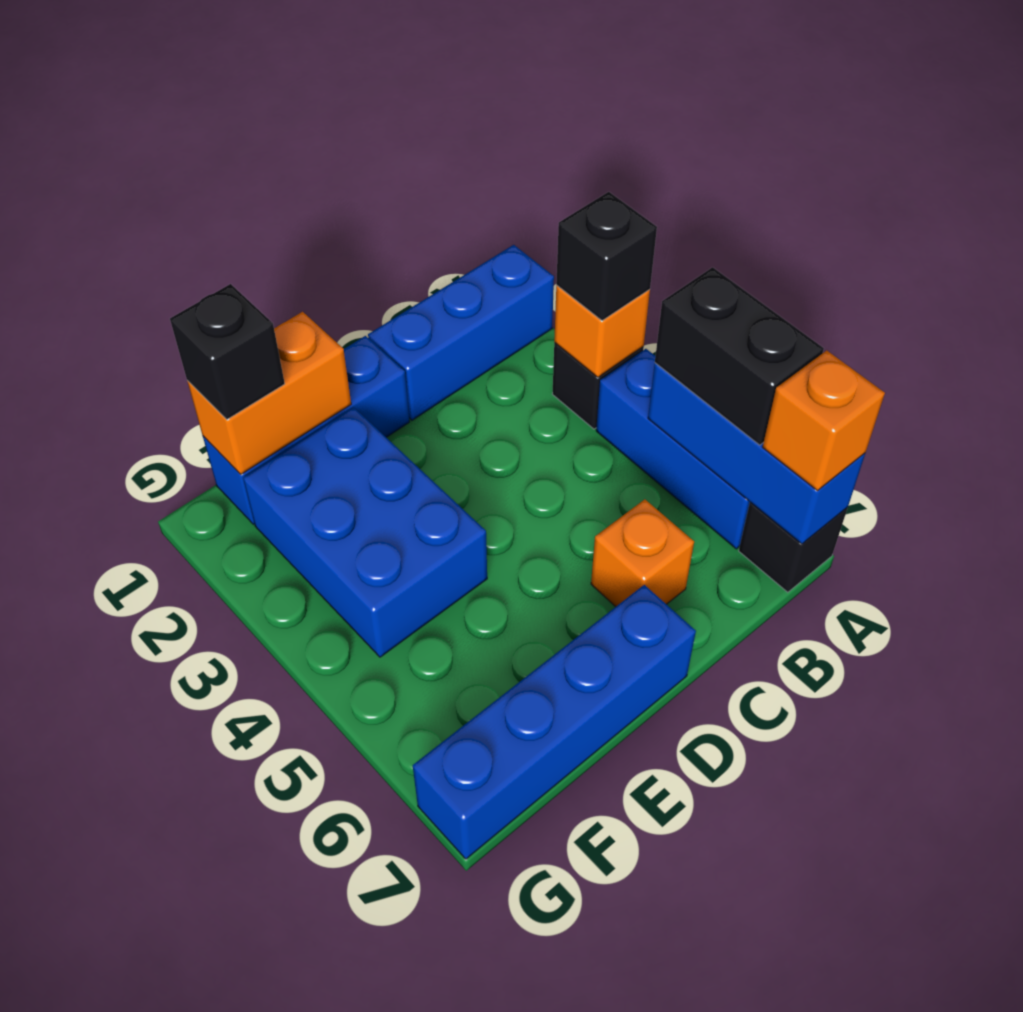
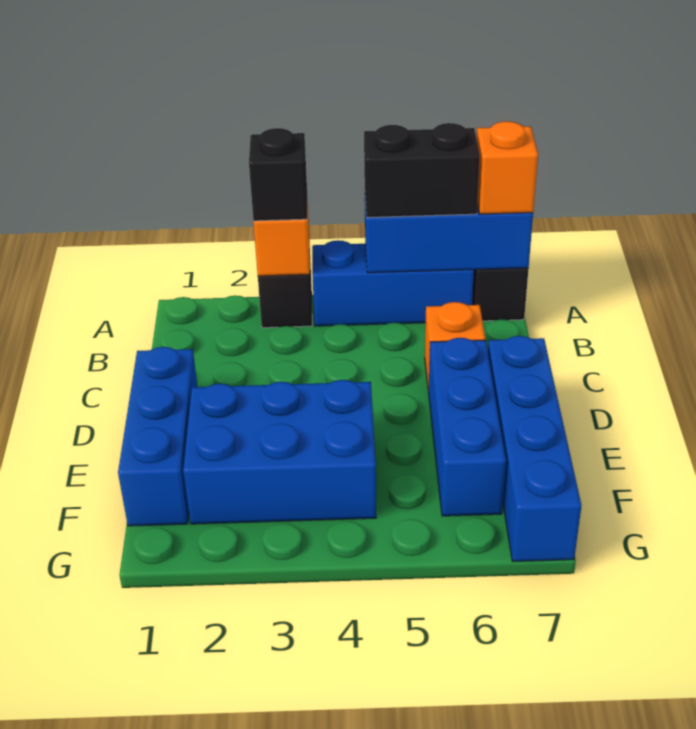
blue brick A1:C1 level 1 -> blue brick D6:F6 level 1
orange brick E1:F1 level 2 -> none
black brick F1 level 3 -> none

